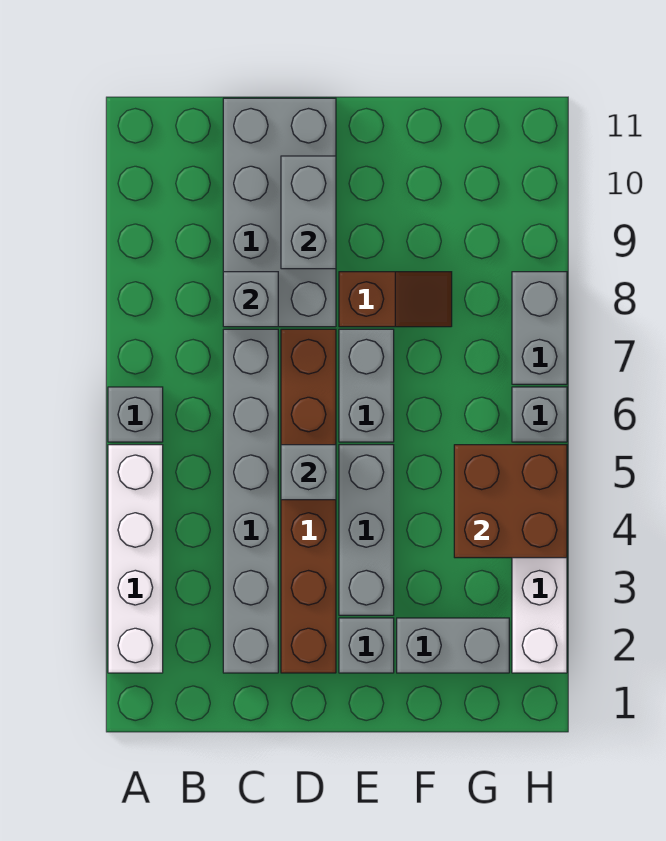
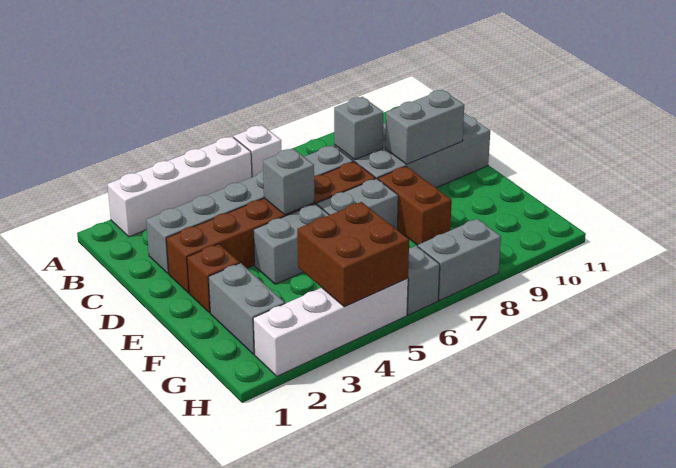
grey brick A6 level 1 -> white brick A6 level 1
grey brick E2 level 1 -> brown brick E2 level 1
grey brick E3:E5 level 1 -> grey brick E4:E5 level 1
brown slope E8:F8 level 1 top E -> brown brick E8:F8 level 1

